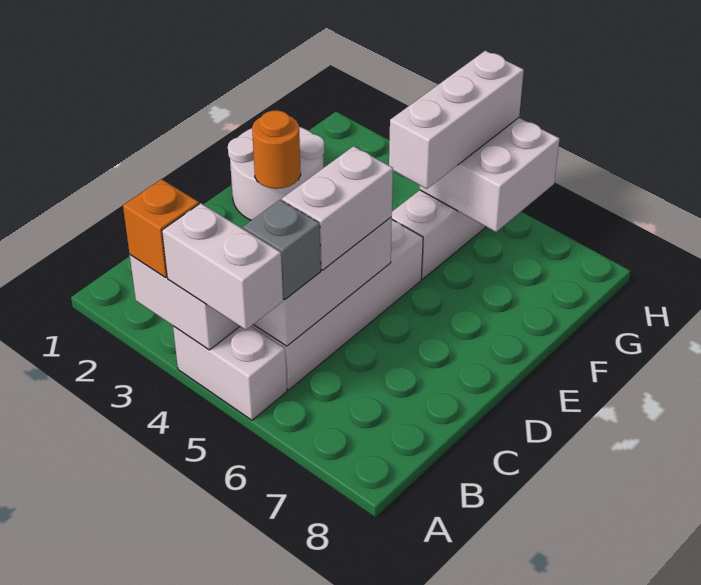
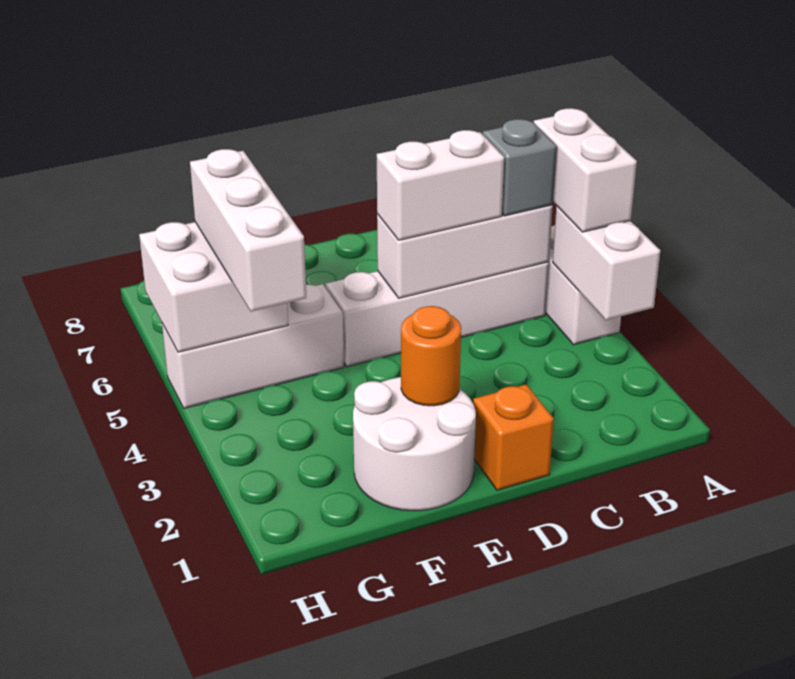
orange brick A3 level 3 -> orange brick D1 level 1
white brick F5:H5 level 3 -> white brick G4:G6 level 3

